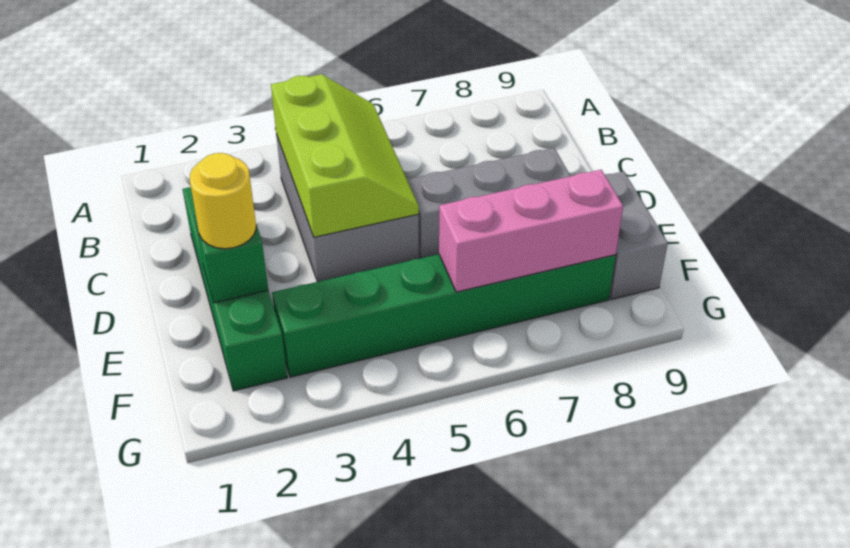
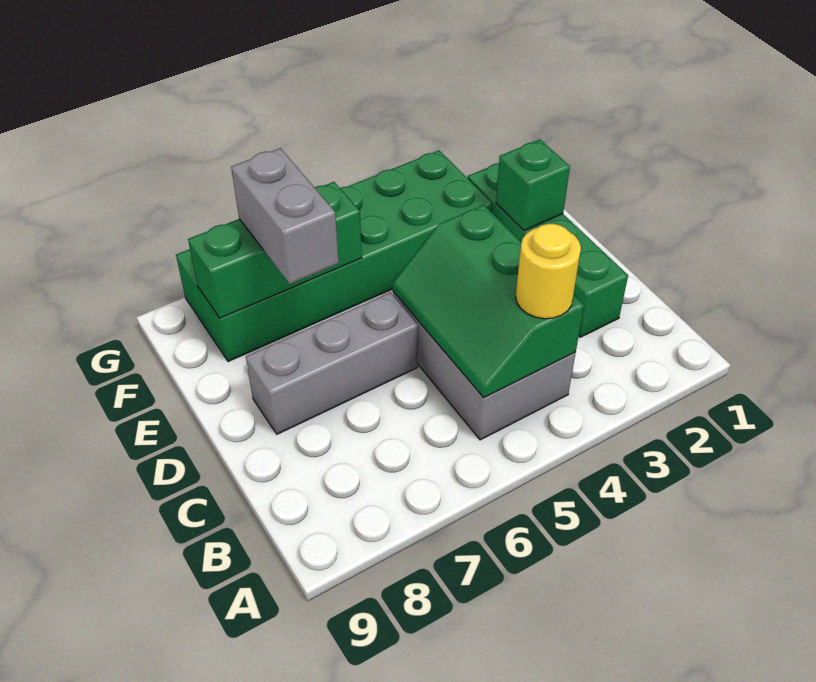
lime slope B4:D5 level 2 top 4 -> green slope B4:D5 level 2 top 4
yellow round brick E2 level 3 -> yellow round brick B4 level 3
grey brick E9:F9 level 1 -> grey brick E7:F7 level 3
green brick F3:F8 level 1 -> green brick F3:G8 level 1
pink brick F6:F8 level 2 -> green brick F6:F8 level 2

